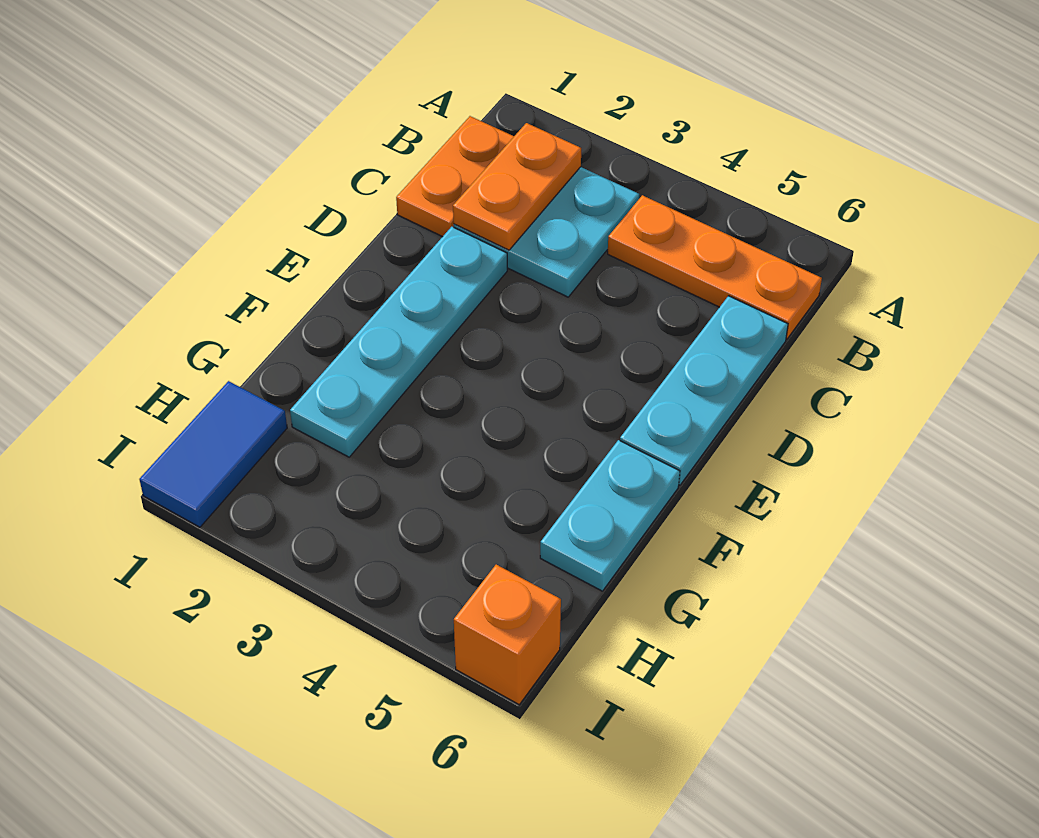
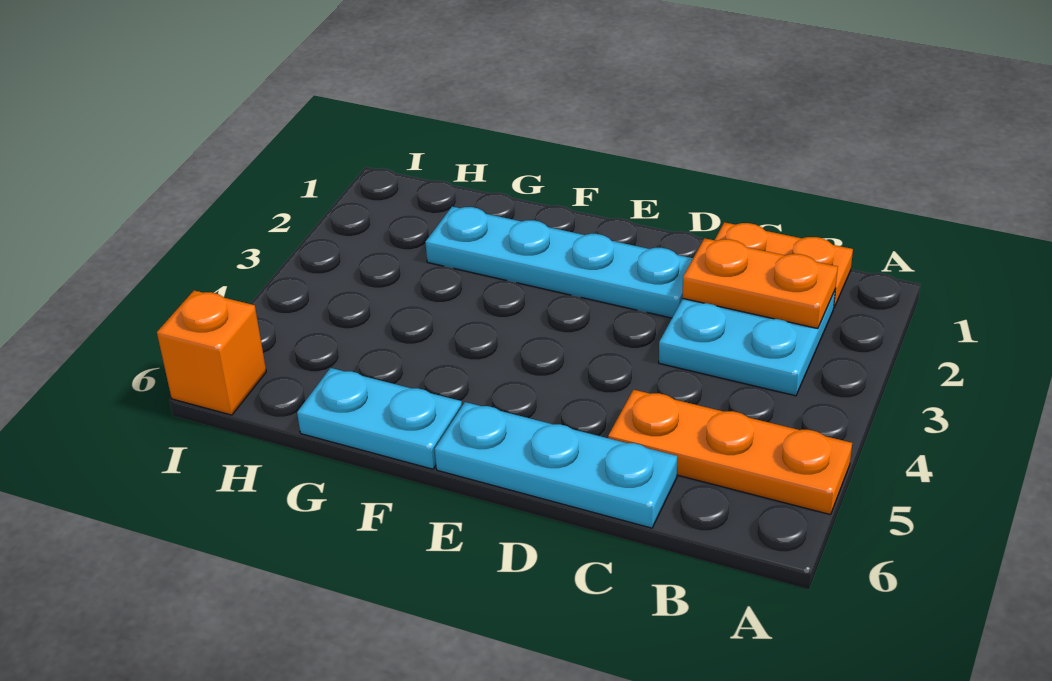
orange plate B4:B6 level 1 -> orange plate A5:C5 level 1
blue tile H1:I1 level 1 -> none

